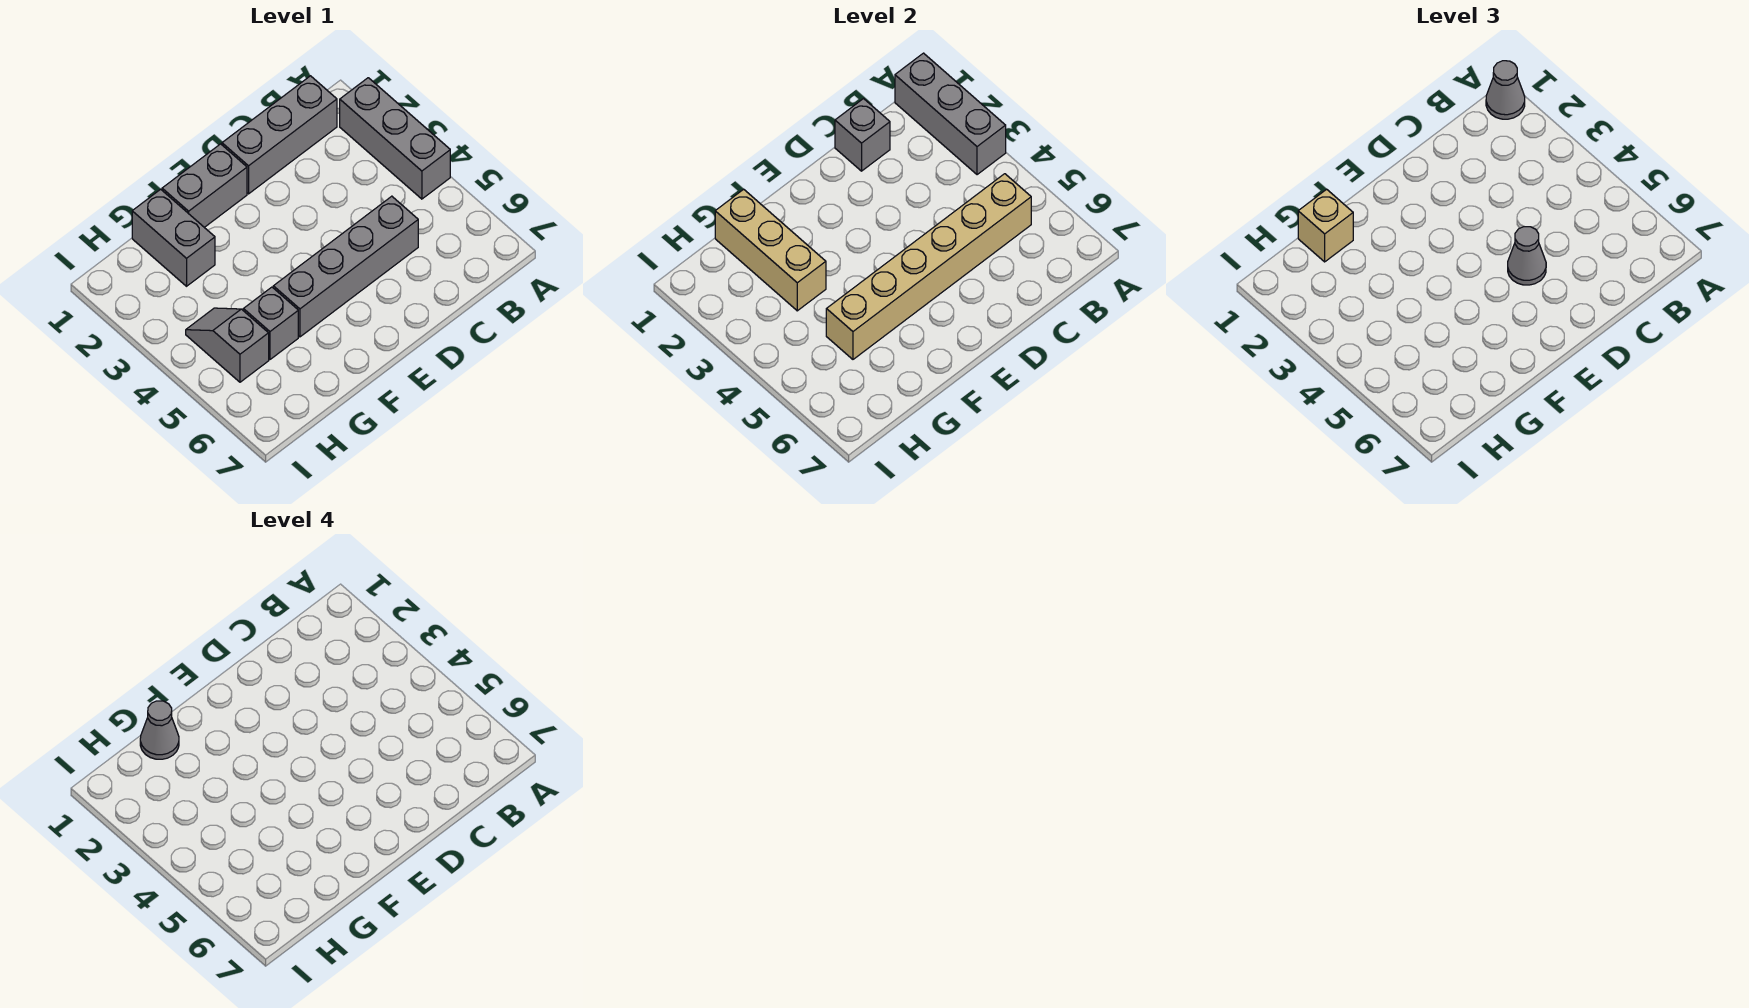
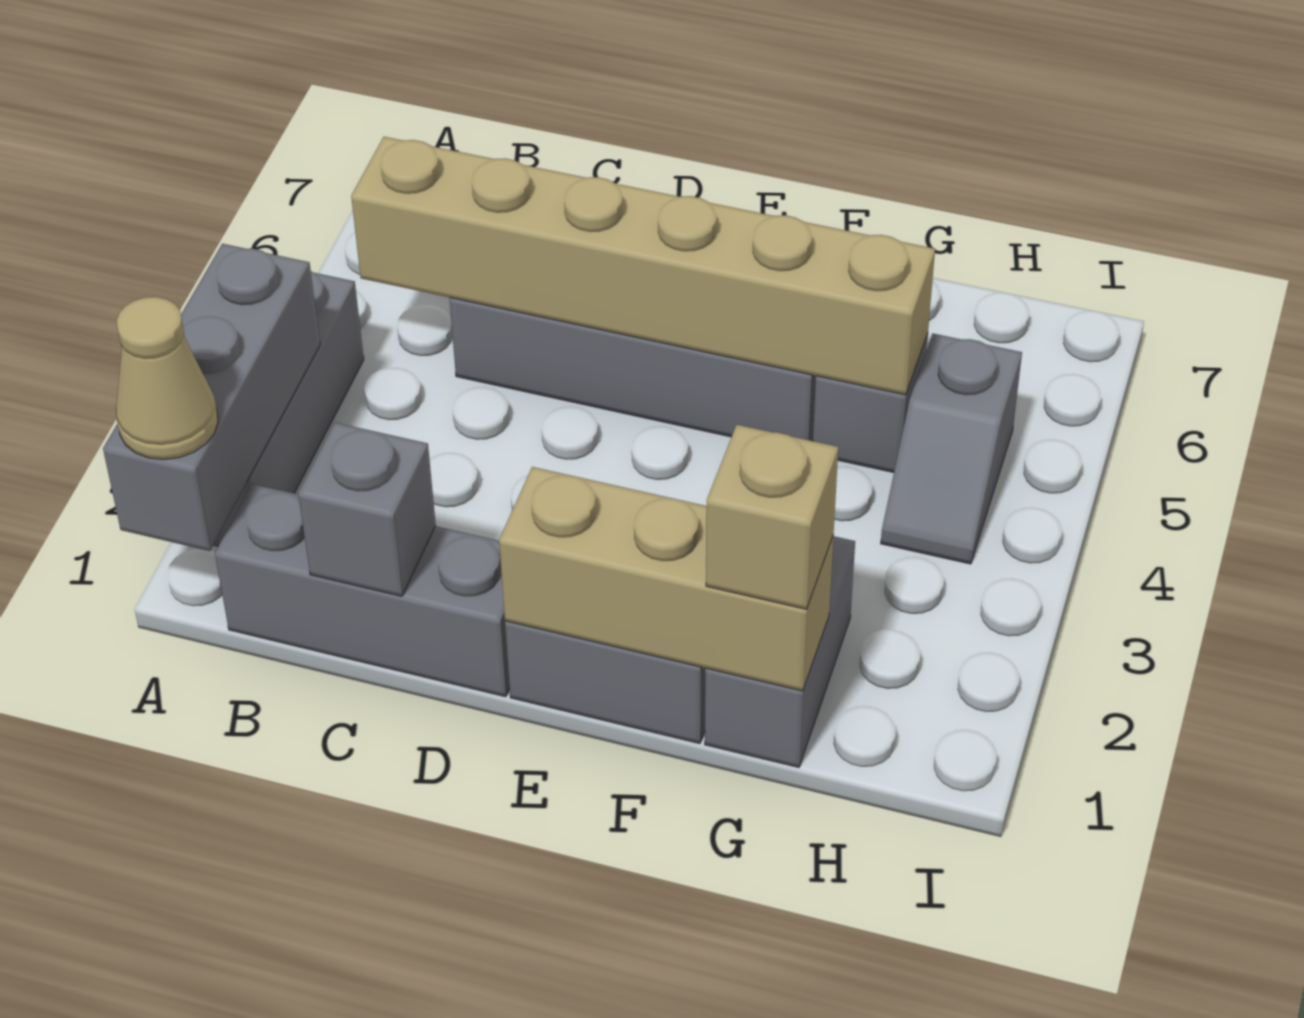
grey cone A1 level 3 -> tan cone A1 level 3
grey cone D5 level 3 -> none
tan brick G1:G3 level 2 -> tan brick E1:G1 level 2
grey cone G1 level 4 -> none

